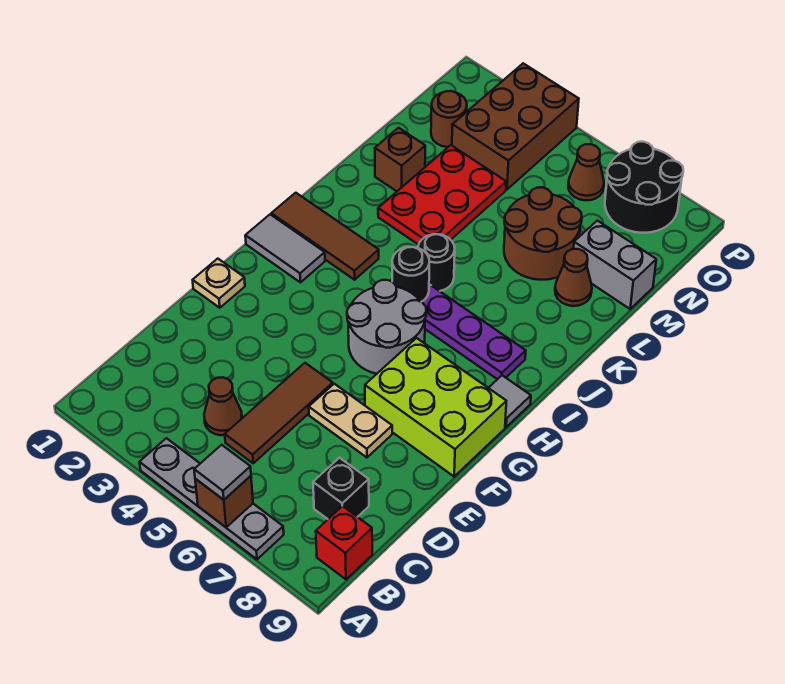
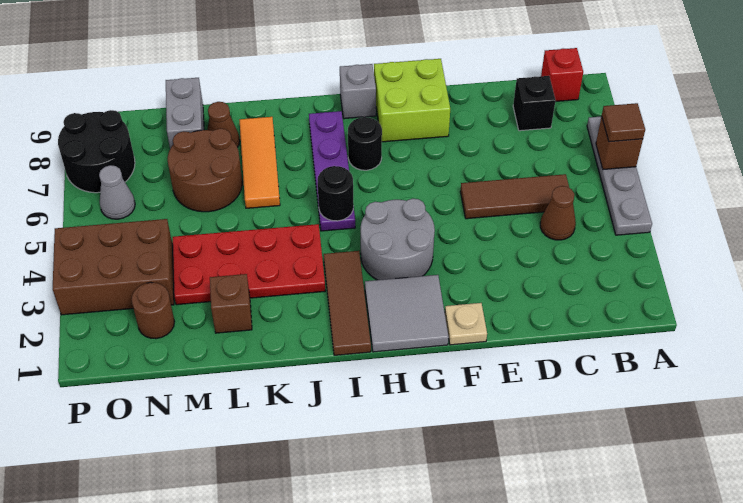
grey tile A6 level 3 -> brown tile A6 level 3
tan plate E6:E7 level 1 -> none
lime brick F7:G9 level 1 -> lime brick F8:G9 level 1
grey round brick G5:H6 level 1 -> grey round brick G3:H4 level 1
grey tile H1:H2 level 1 -> grey tile G1:H2 level 1
grey tile H9 level 1 -> grey brick H9 level 1
black round brick J5 level 1 -> black round brick H7 level 1
red plate K3:M4 level 1 -> red plate J3:M4 level 1
none -> orange tile K6:K8 level 1
brown cone O6 level 1 -> grey cone O6 level 1

